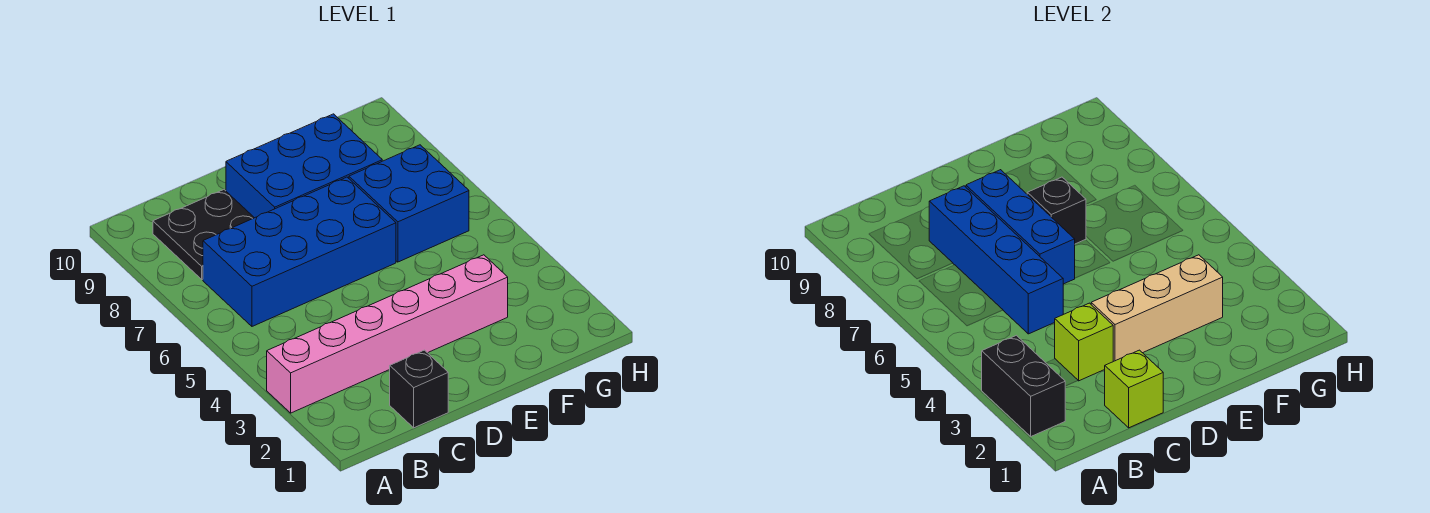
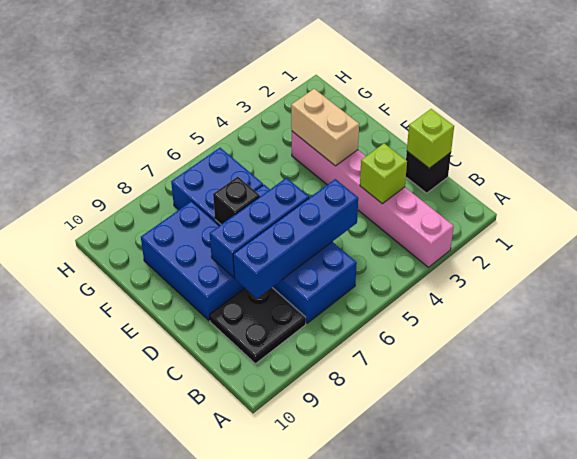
black brick A2:A3 level 2 -> none
tan brick D3:F3 level 2 -> tan brick E3:F3 level 2

